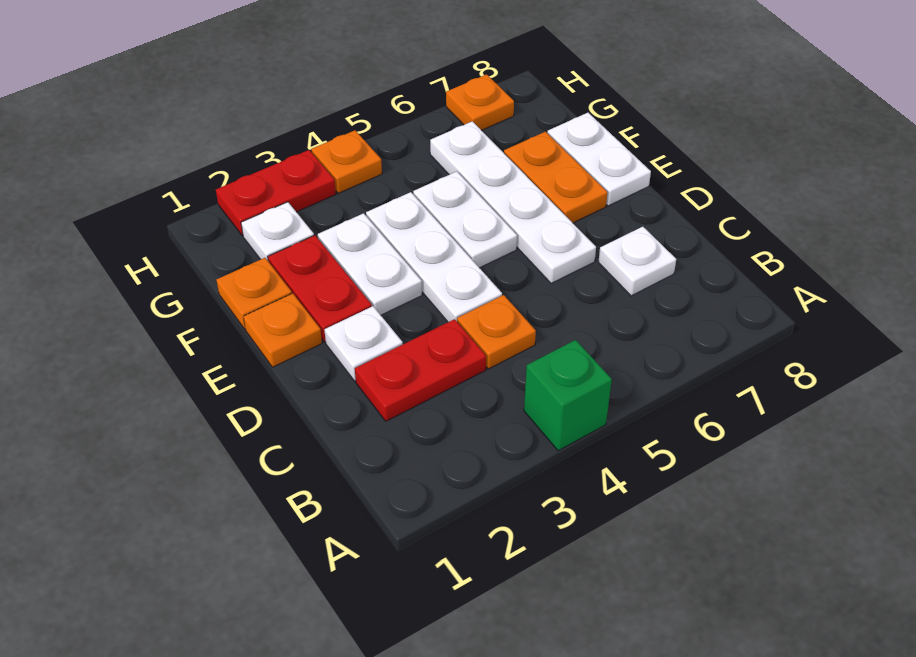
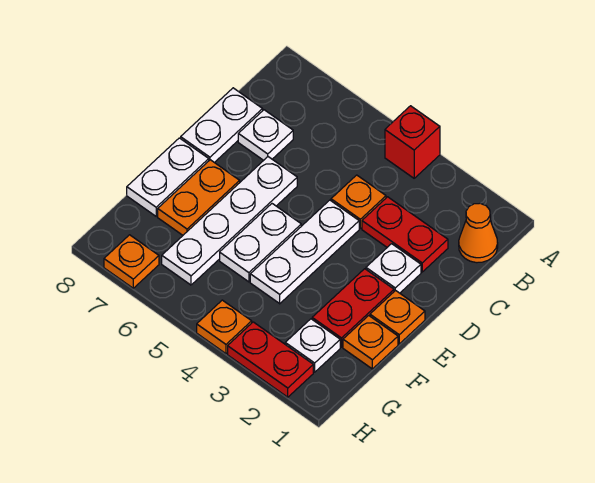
green brick A4 level 1 -> red brick A4 level 1
none -> orange cone B1 level 1
white plate E3:F3 level 1 -> white plate C8:D8 level 1

